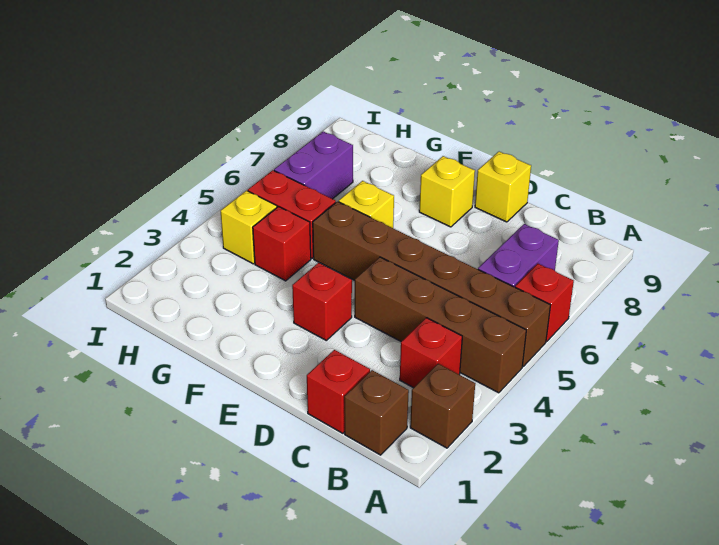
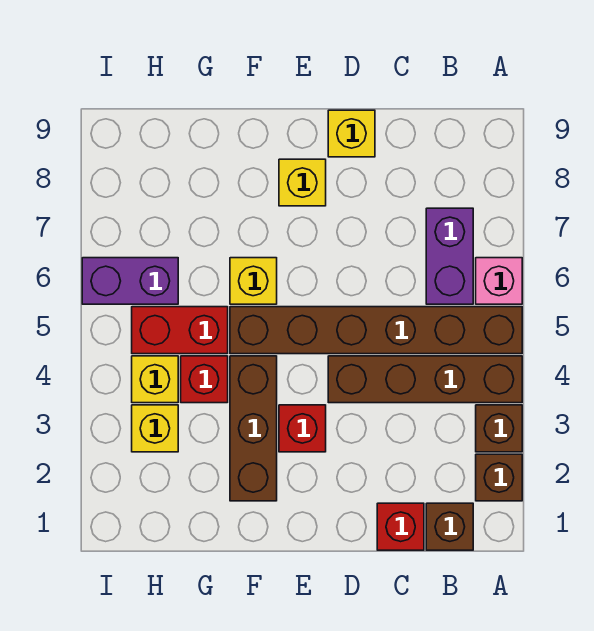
none -> brown brick A3 level 1
red brick A6 level 1 -> pink brick A6 level 1
red brick B3 level 1 -> none
none -> brown brick F2:F4 level 1
none -> yellow brick H3 level 1
purple brick H6:H7 level 1 -> purple brick H6:I6 level 1

